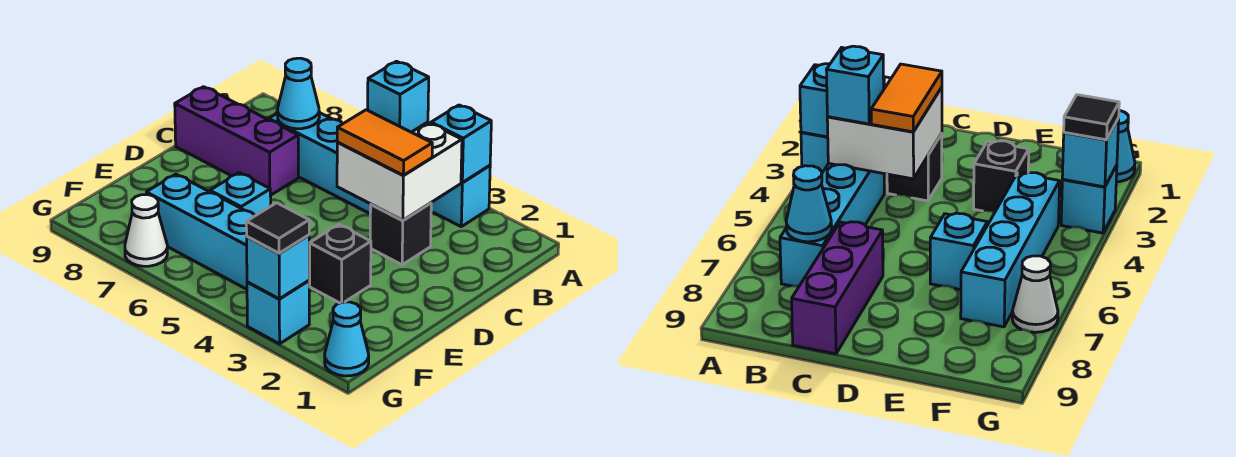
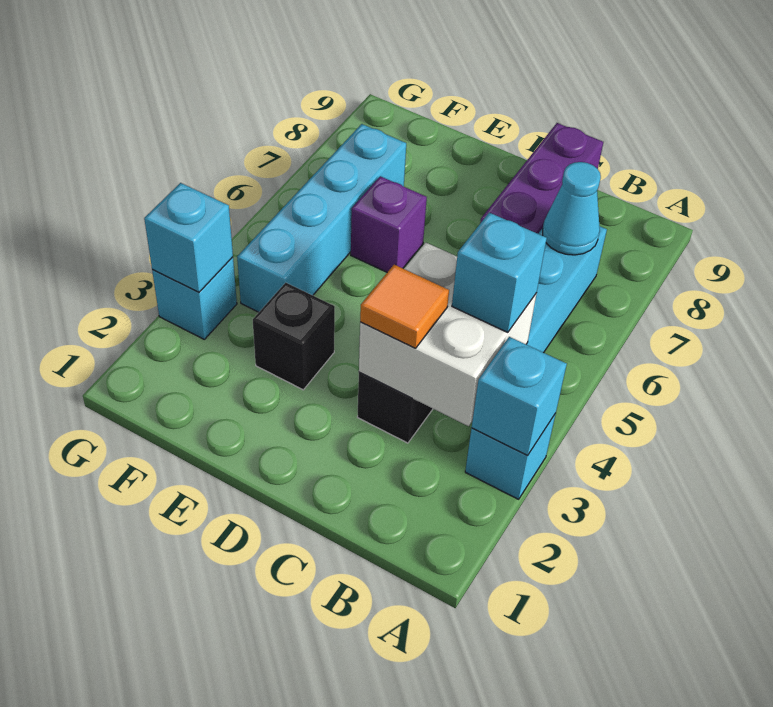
orange tile C3:C4 level 3 -> orange tile C3 level 3
cyan brick E6 level 1 -> purple brick E6 level 1
cyan cone G1 level 1 -> none
black tile G3 level 3 -> none
white cone G7 level 1 -> none

